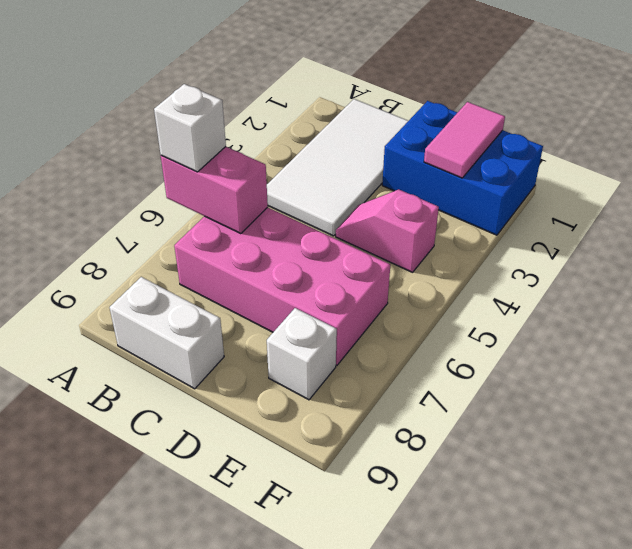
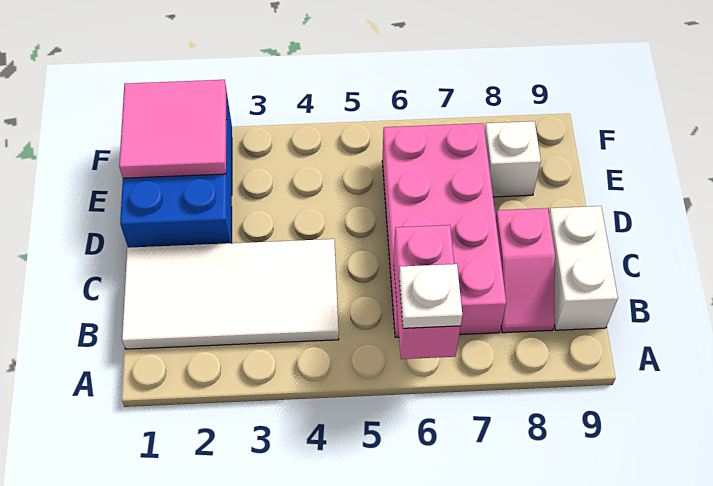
white brick A6 level 3 -> white plate A6 level 3
pink slope D4:E4 level 1 top E -> pink slope B8:C8 level 1 top C
pink tile E1:E2 level 2 -> pink tile E1:F2 level 2

